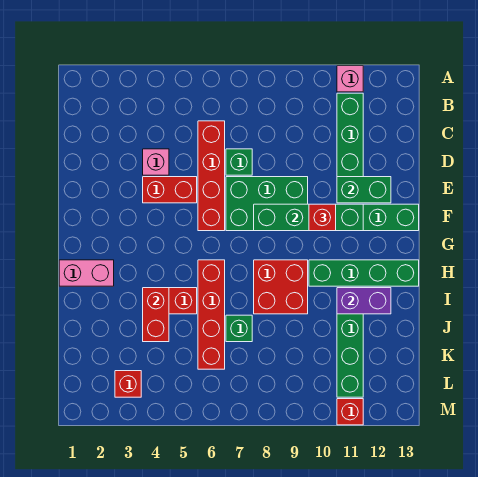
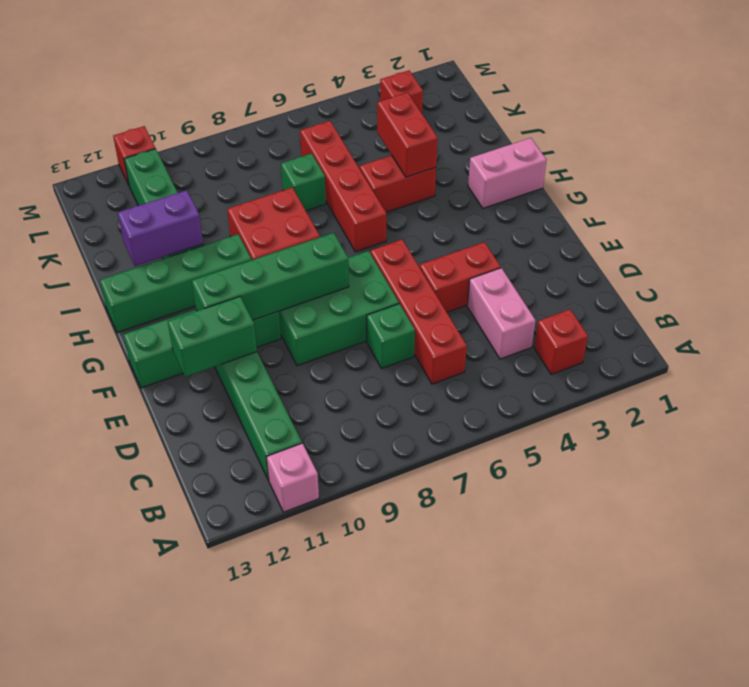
pink brick D4 level 1 -> pink brick C4:D4 level 1
red brick F10 level 3 -> red brick B3 level 1

